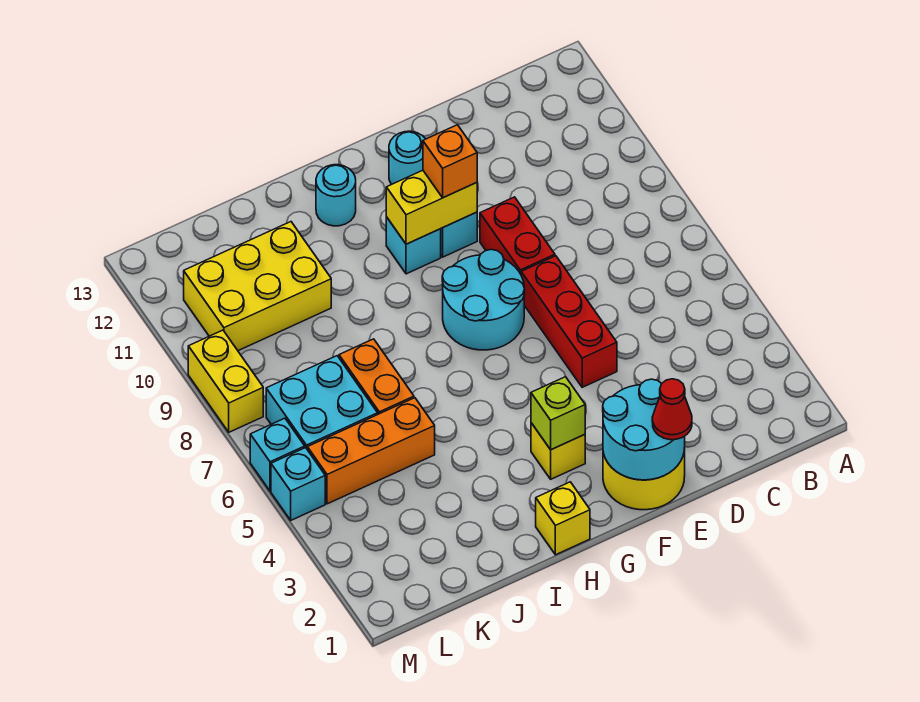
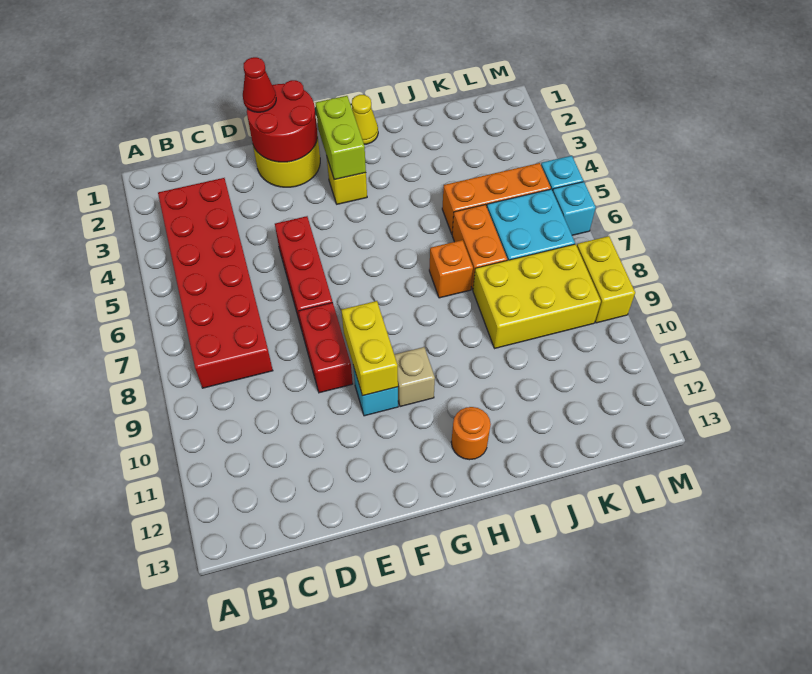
none -> red brick B3:C8 level 1
cyan round brick E1:F2 level 2 -> red round brick E1:F2 level 2
cyan round brick F7:G8 level 1 -> none
yellow brick F10:G10 level 2 -> yellow brick F9:F10 level 2
orange brick F10 level 3 -> orange brick I7 level 1
cyan round brick F12 level 1 -> none
lime brick G3 level 2 -> lime brick G2:G3 level 2
cyan brick G10 level 1 -> tan brick G10 level 1
yellow brick H1 level 1 -> yellow cone H1 level 1
cyan round brick H12 level 1 -> orange round brick H12 level 1
yellow brick J10:L11 level 1 -> yellow brick J8:L9 level 1

